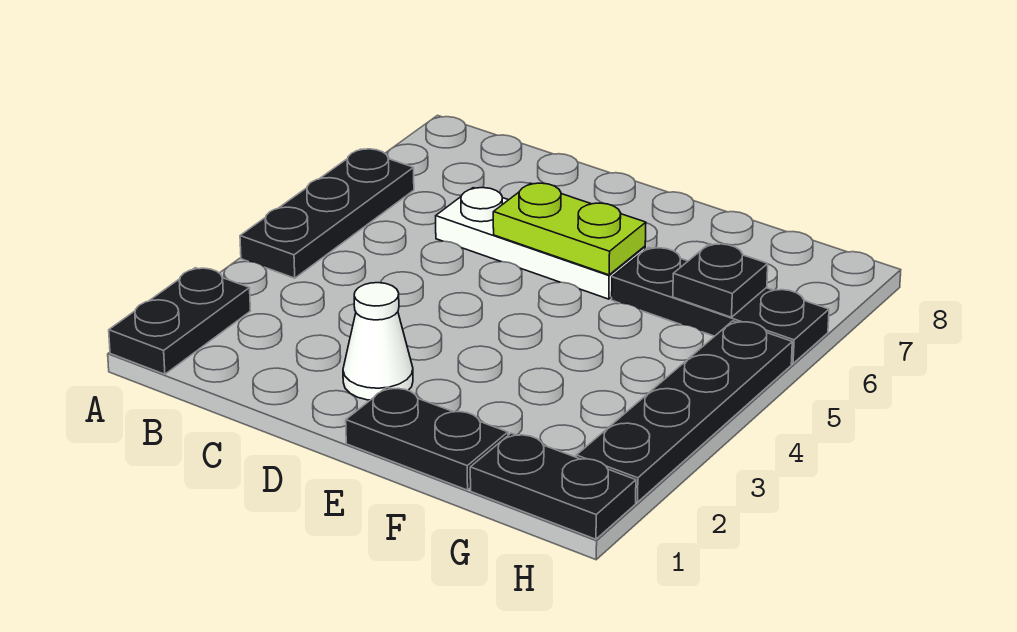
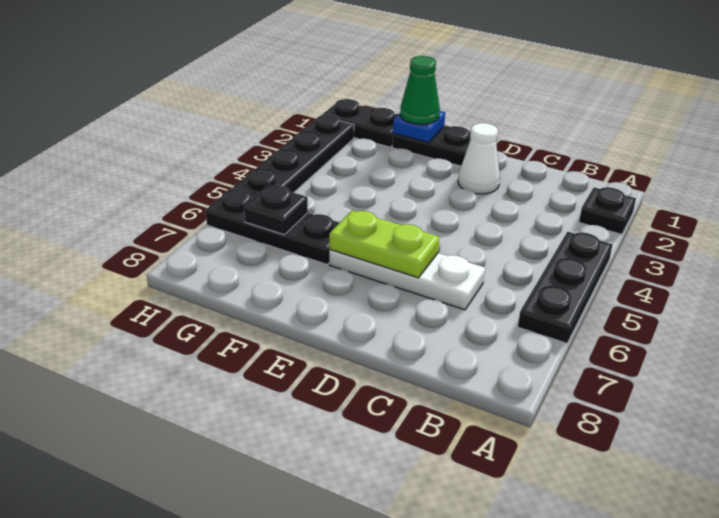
black plate A1:A2 level 1 -> black plate A2 level 1
none -> blue plate F1 level 2
none -> green cone F1 level 3

